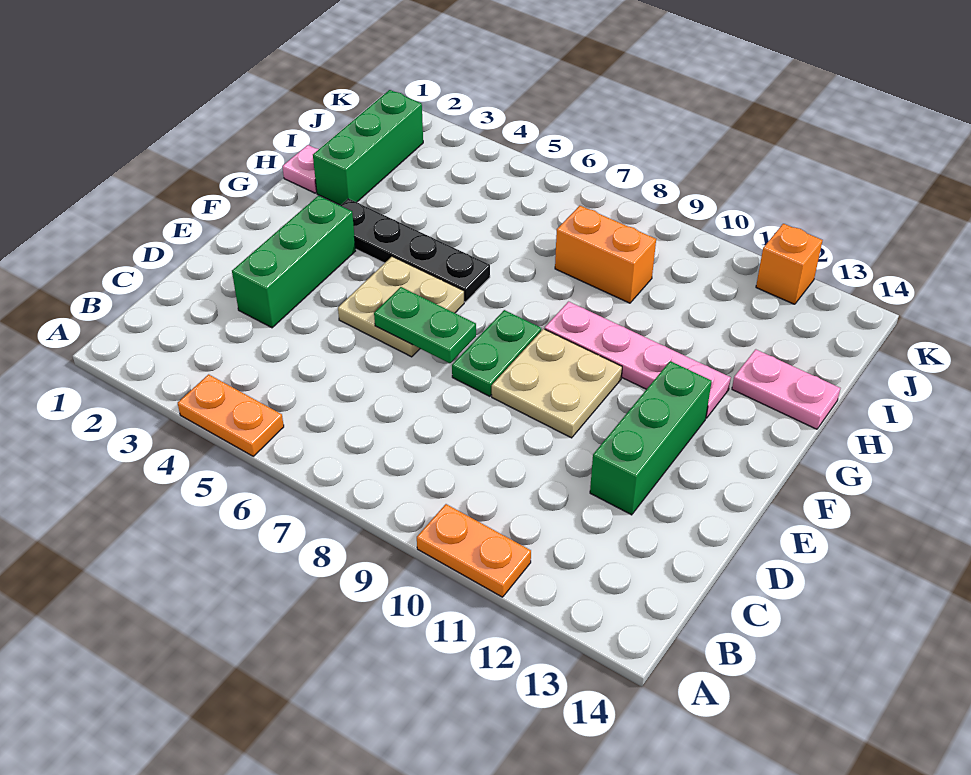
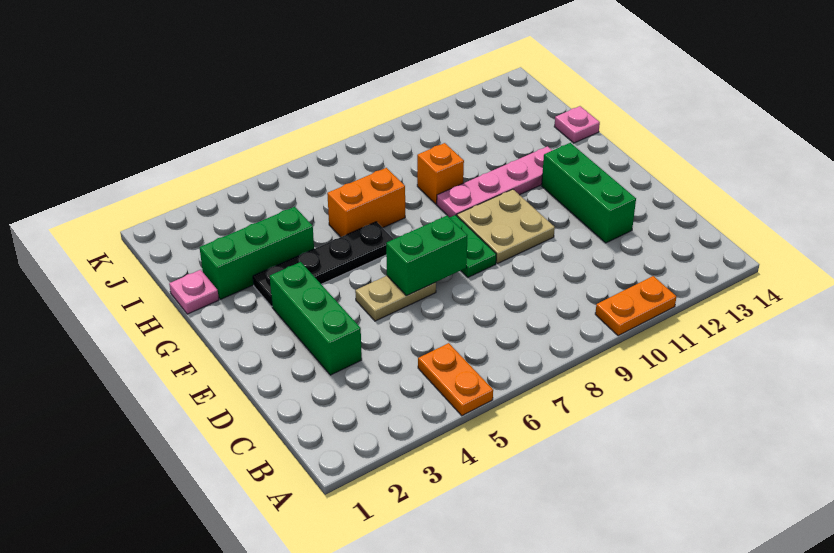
orange plate A4:A5 level 1 -> orange plate A5:B5 level 1
tan plate E5:F6 level 1 -> tan plate E5:E6 level 1
green plate E6:E7 level 2 -> green brick E6:E7 level 2
green brick H2:J2 level 1 -> green brick H2:H4 level 1
pink plate H13:H14 level 1 -> pink plate H14 level 1
orange brick I8:I9 level 1 -> orange brick H6:H7 level 1
orange brick K12 level 1 -> orange brick H9 level 1

